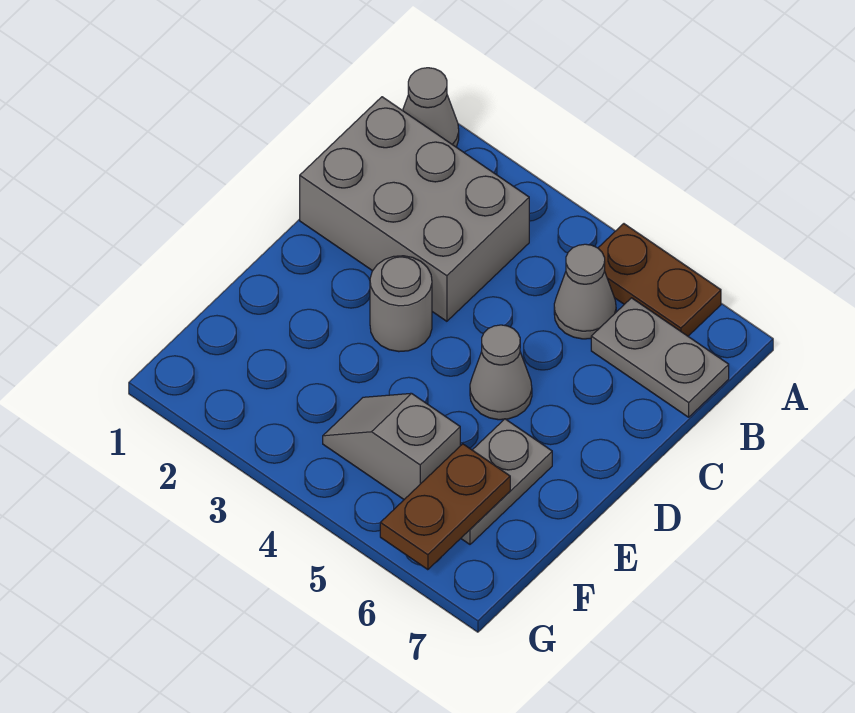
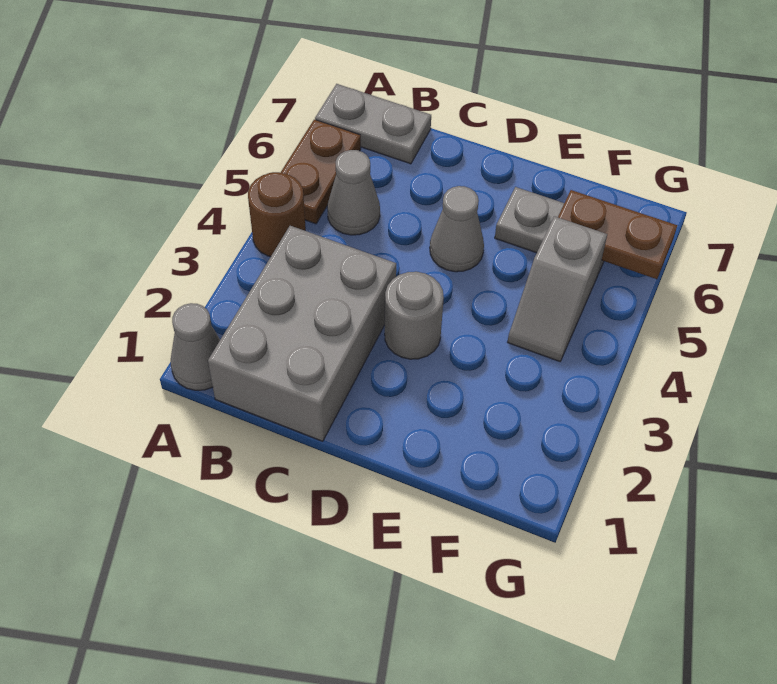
none -> brown round brick A4 level 1
grey plate B6:B7 level 1 -> grey plate A7:B7 level 1

